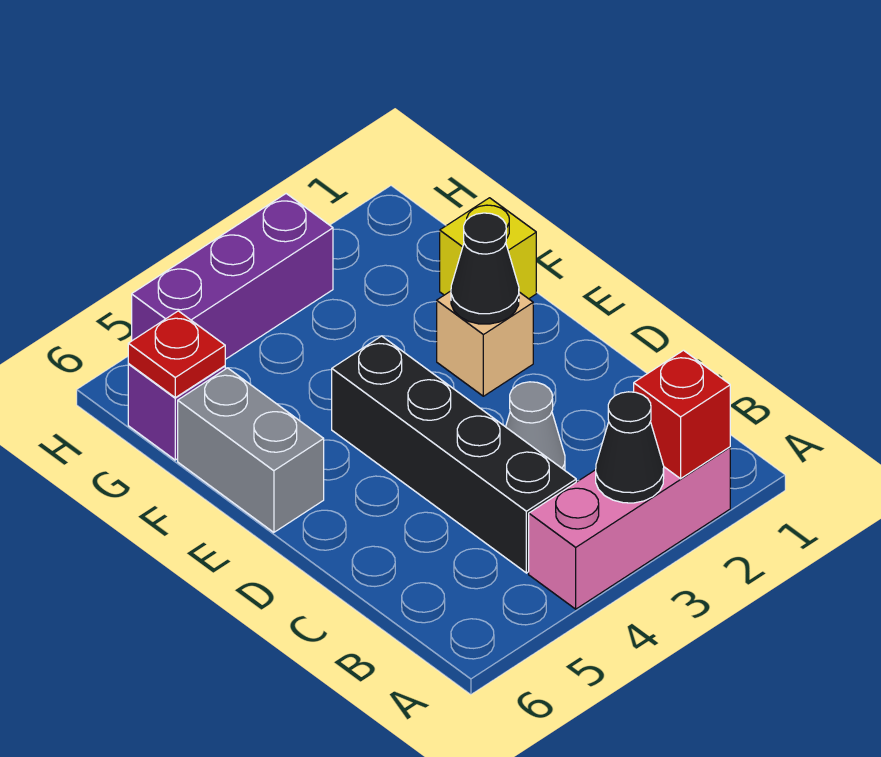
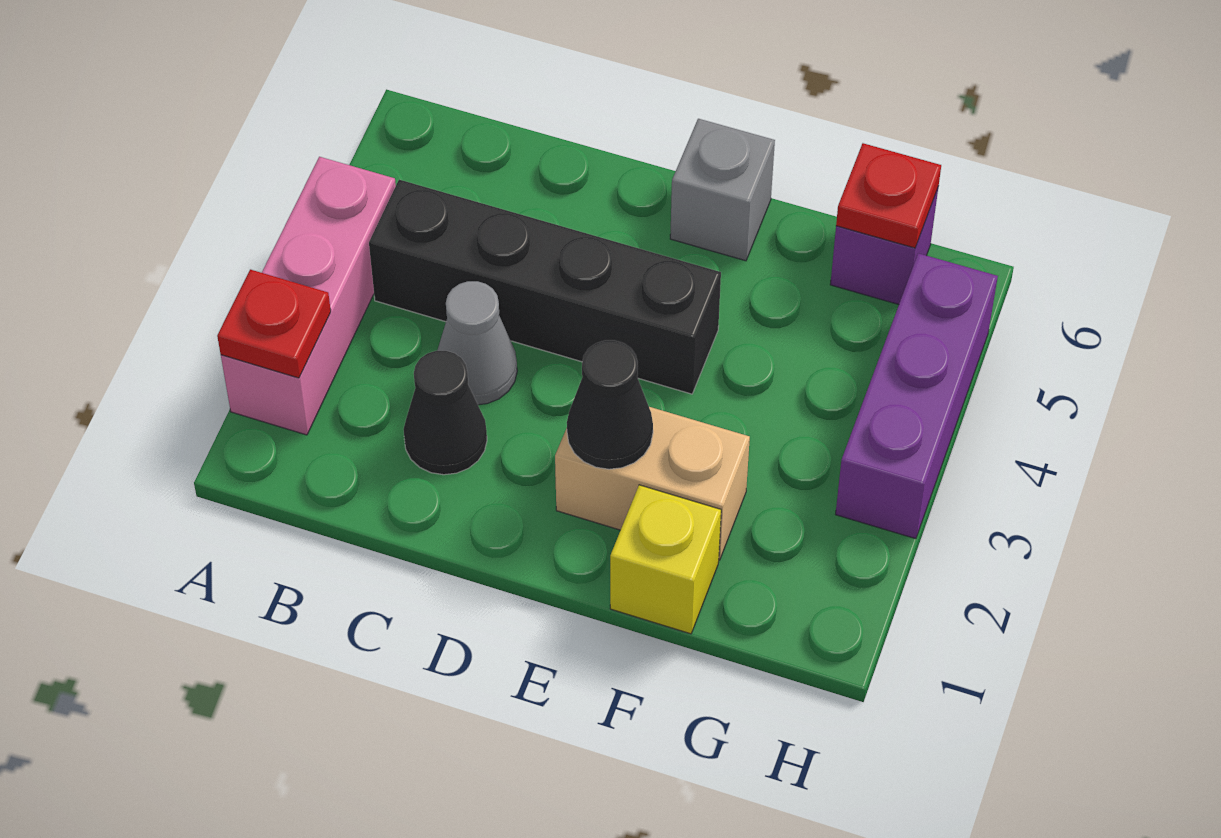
red brick A2 level 2 -> red plate A2 level 2
black cone A3 level 2 -> black cone C2 level 1
tan brick E2 level 1 -> tan brick E2:F2 level 1
grey brick E6:F6 level 1 -> grey brick E6 level 1

